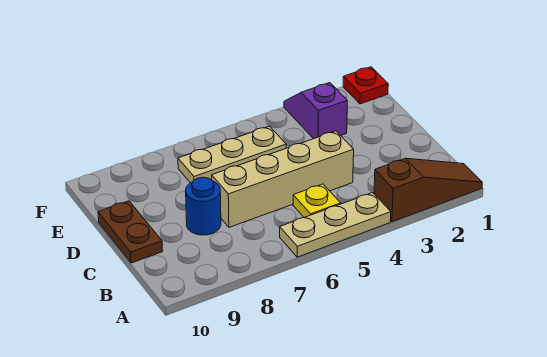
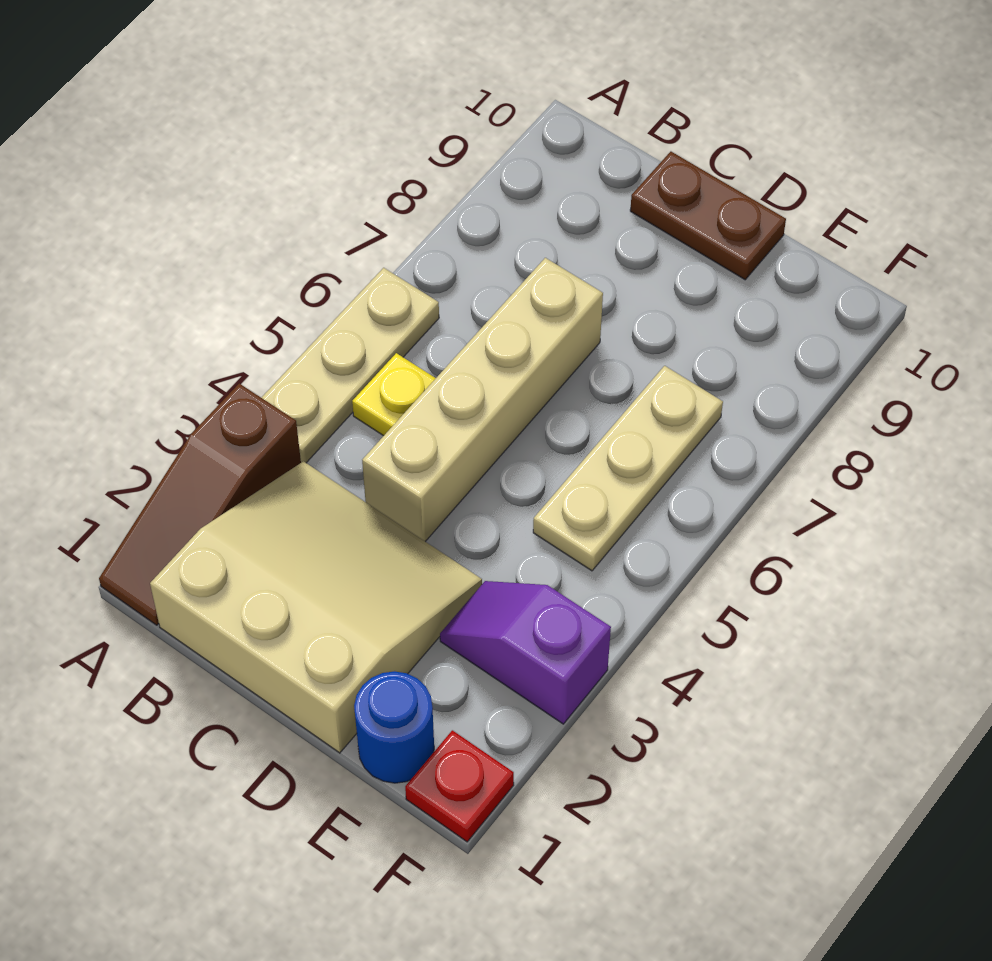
none -> tan slope B1:D3 level 1 top 1
blue round brick C8 level 1 -> blue round brick E1 level 1
purple slope E3:F3 level 1 top E -> purple slope E3:F3 level 1 top F

